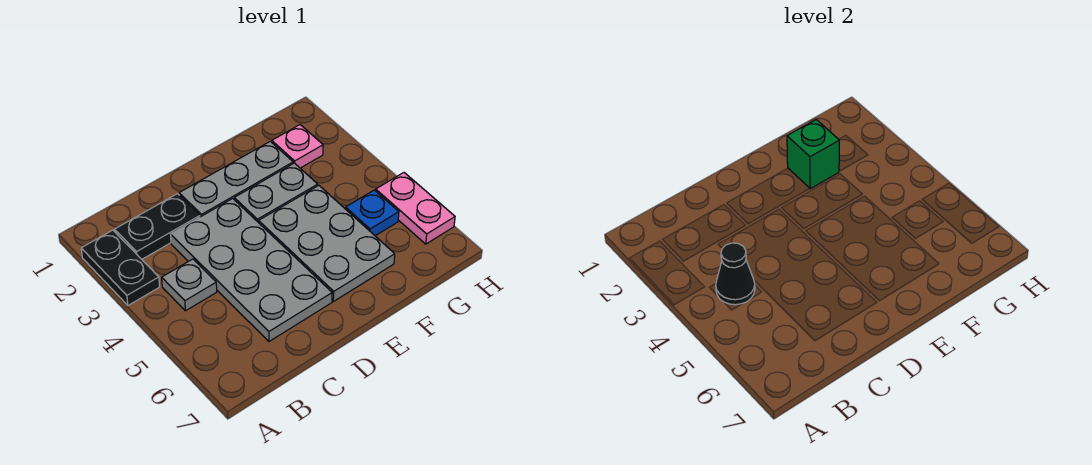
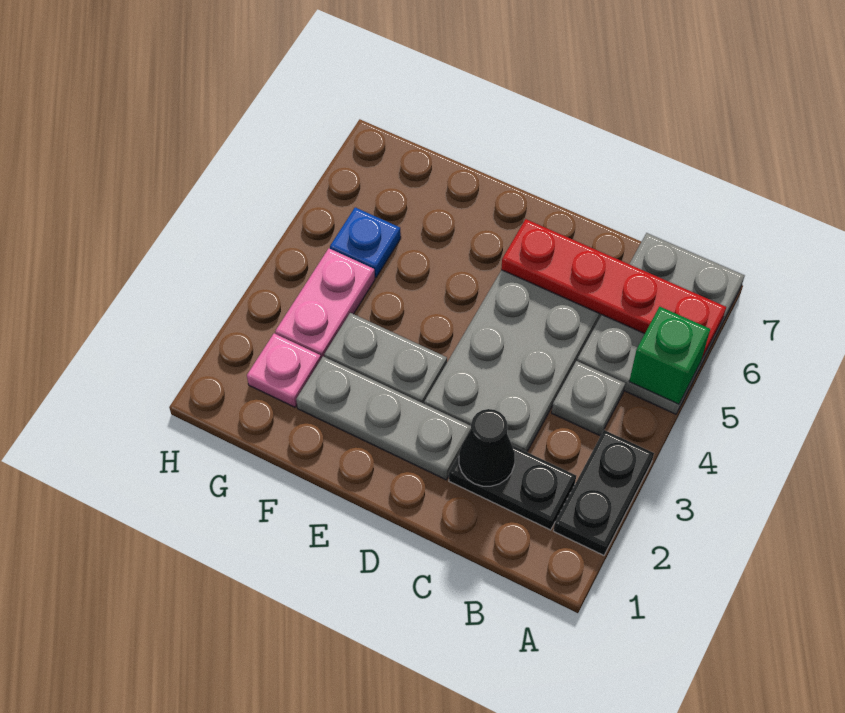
none -> red plate A6:D6 level 2
black cone B4 level 2 -> black cone C2 level 2
grey plate E4:F6 level 1 -> grey plate A5:B7 level 1
green brick F2 level 2 -> green brick A5 level 2
pink plate H5:H6 level 1 -> pink plate G3:G4 level 1

